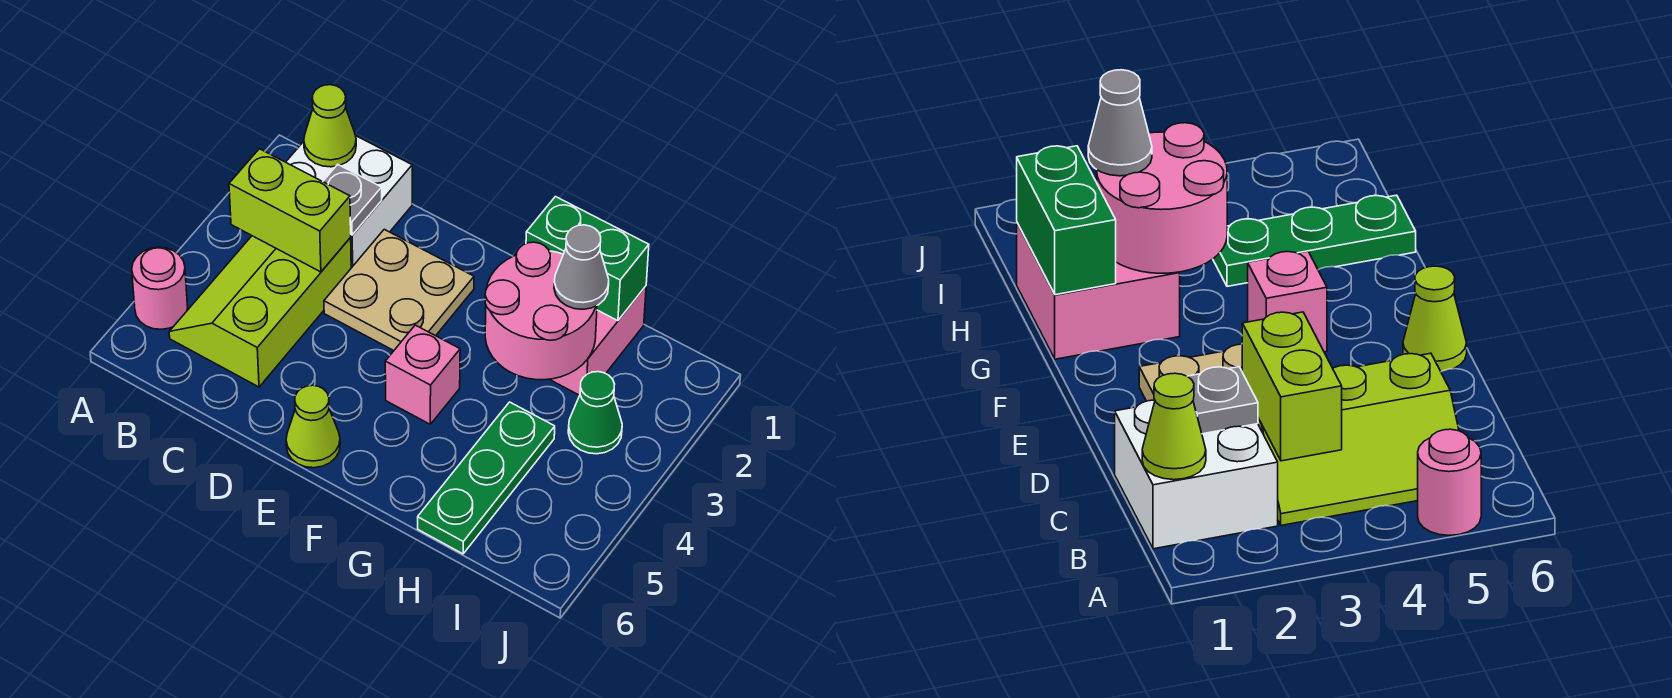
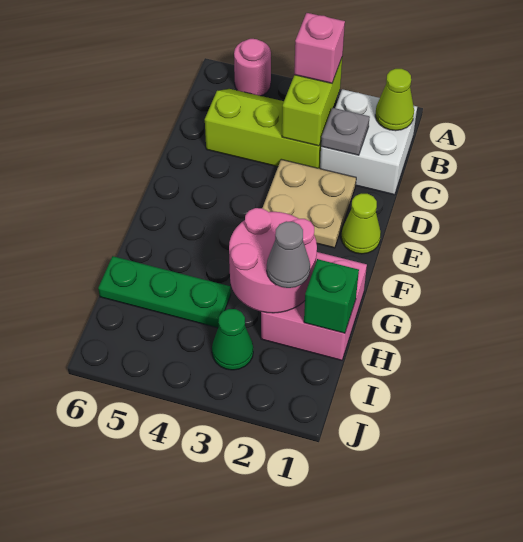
lime cone E6 level 1 -> lime cone E1 level 1
pink brick F4 level 1 -> pink brick B3 level 3
green brick G1:H1 level 2 -> green brick H1 level 2

